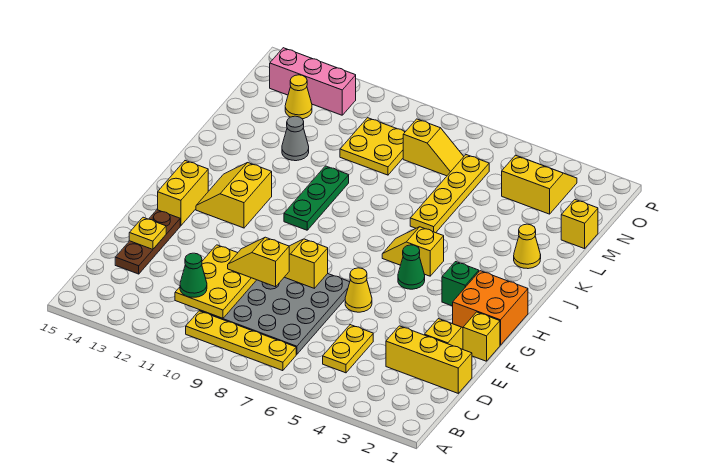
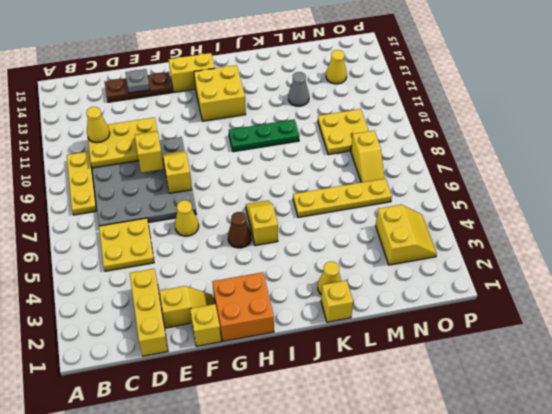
yellow plate B7:B10 level 1 -> yellow plate B8:B10 level 1
yellow plate C5:D5 level 1 -> yellow plate C5:D6 level 1
green cone C11 level 3 -> yellow cone C11 level 3
yellow plate E14 level 2 -> grey plate E14 level 2
green brick H3 level 1 -> none
green cone H5 level 1 -> brown cone H5 level 1
yellow slope H12:I13 level 1 top 12 -> yellow brick H12:I13 level 1
yellow brick M1 level 1 -> yellow brick K1 level 1
pink brick O12:O14 level 1 -> none

